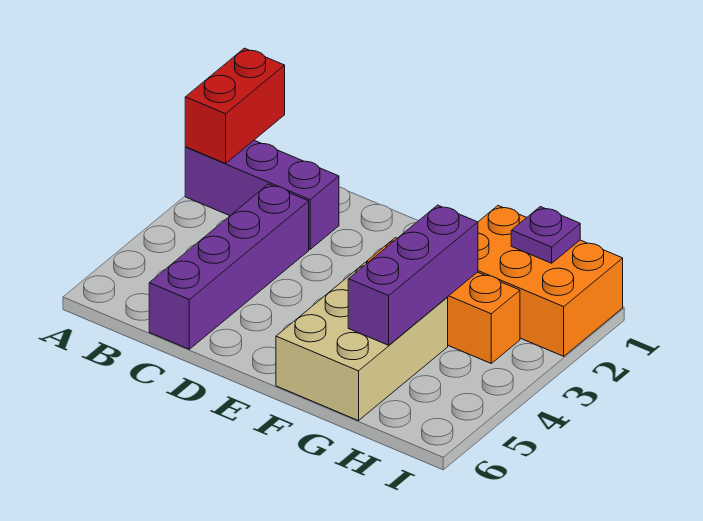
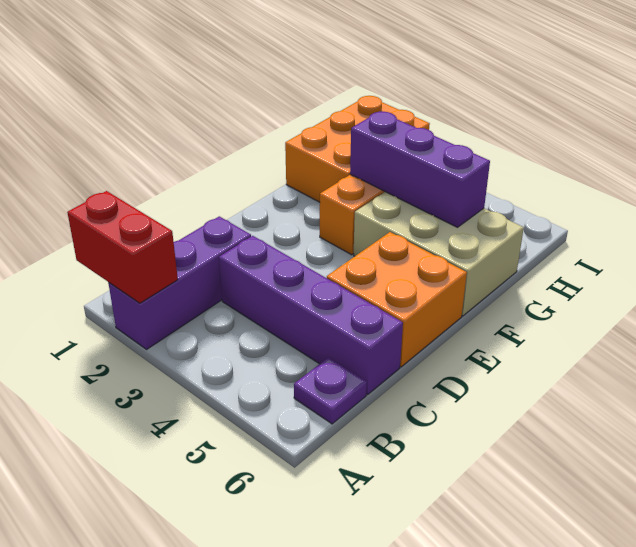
none -> orange brick D5:E6 level 1
purple plate H1 level 2 -> purple plate B6 level 1

